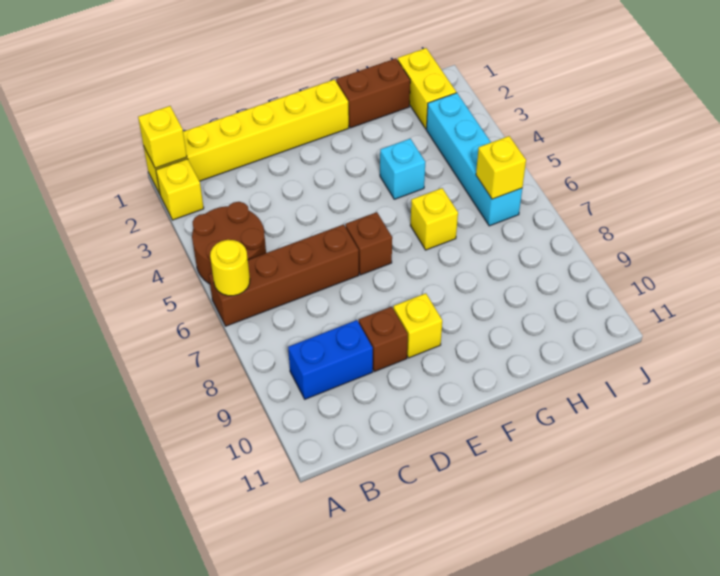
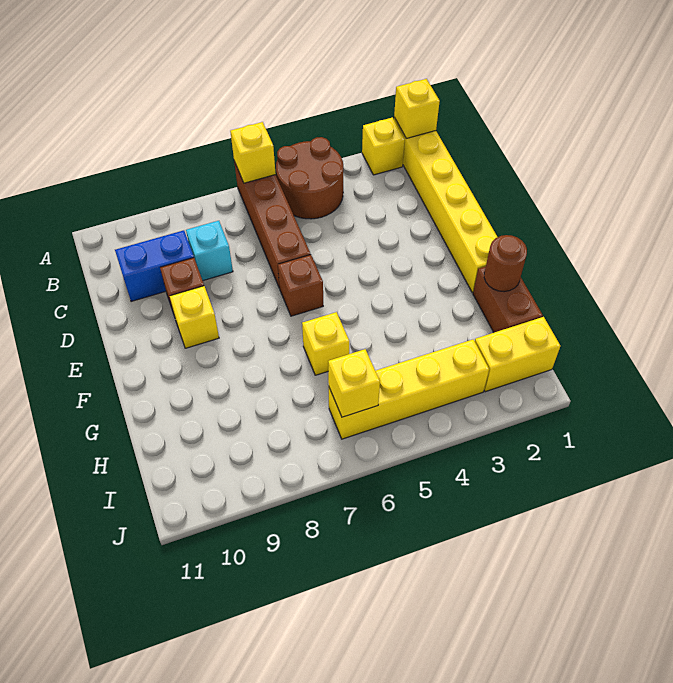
yellow round brick A6 level 2 -> yellow brick A6 level 2
blue brick B9:C9 level 1 -> blue brick C9:C10 level 1
none -> brown round brick G1 level 2
cyan brick G4 level 1 -> cyan brick C8 level 1
cyan brick I3:I6 level 1 -> yellow brick I3:I6 level 1

